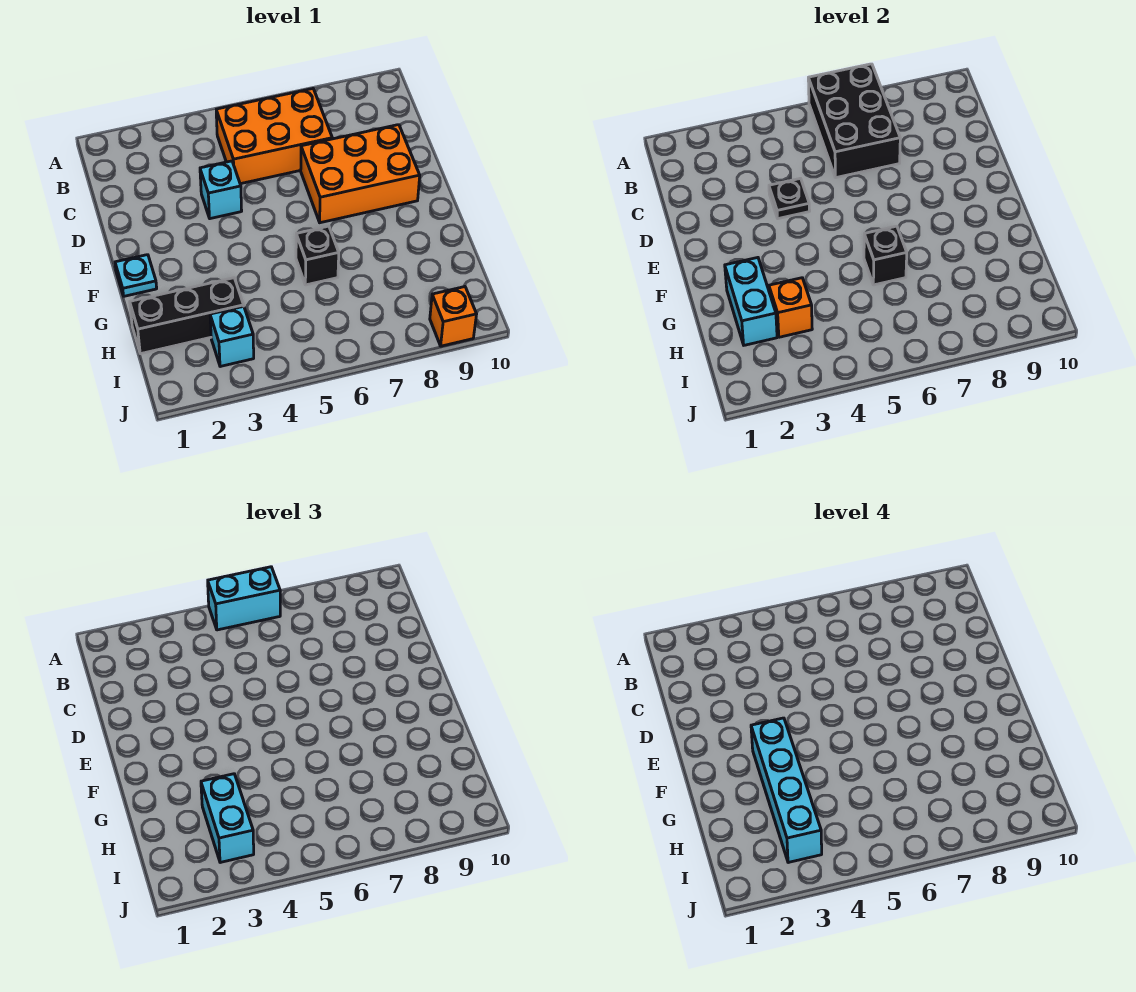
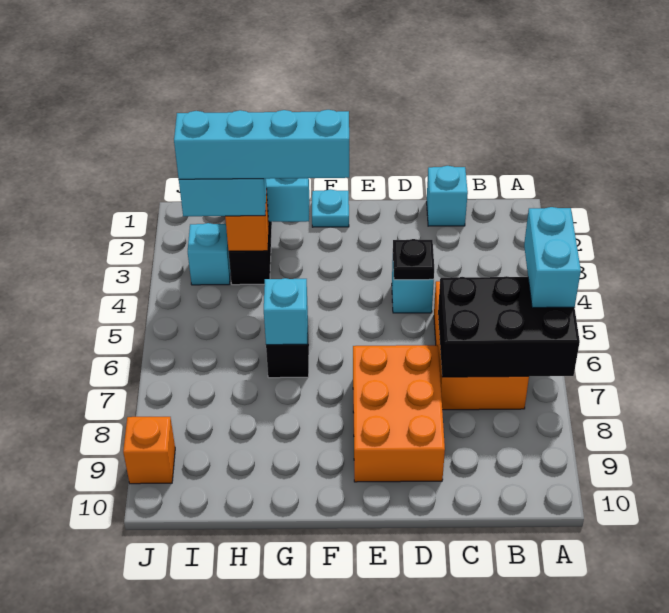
none -> cyan brick C1 level 1
black brick G6 level 2 -> cyan brick G6 level 2

